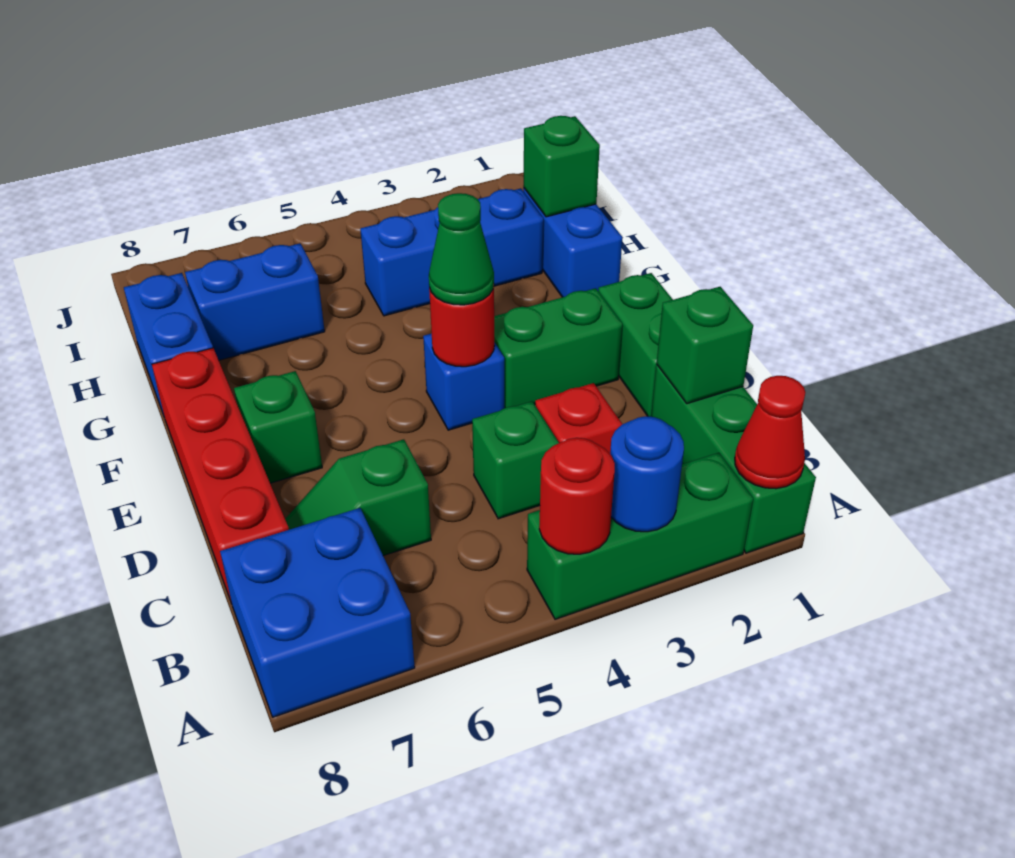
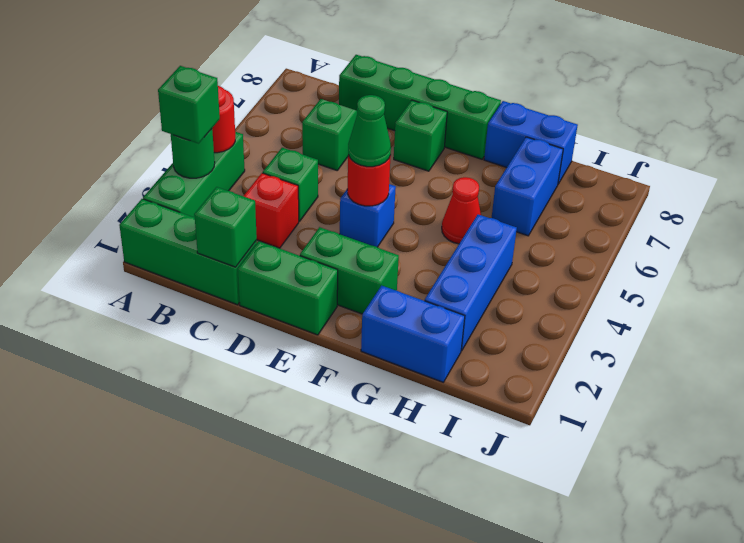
red cone A1 level 2 -> red cone G5 level 1
blue round brick A3 level 2 -> green round brick A3 level 2
blue brick A7:B8 level 1 -> none
red brick C8:F8 level 1 -> green brick C8:F8 level 1
green brick E2:E3 level 1 -> green brick E2:F2 level 1
green brick H1 level 2 -> green brick A3 level 3

